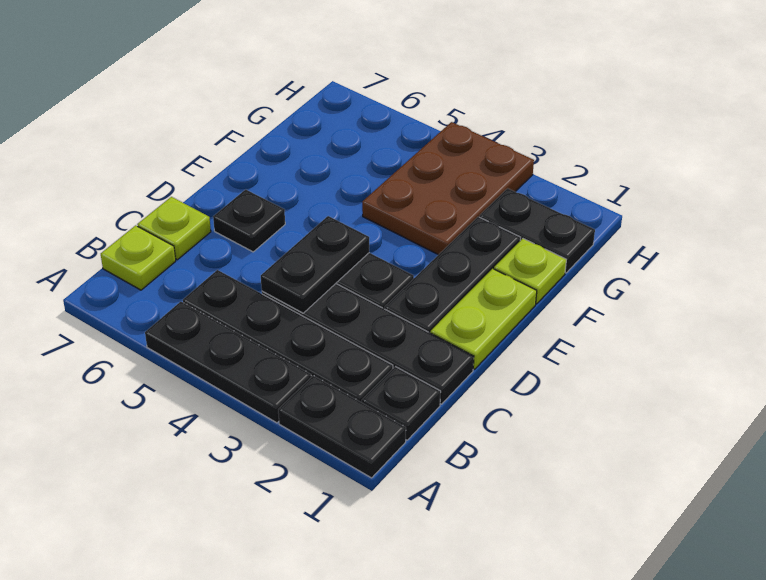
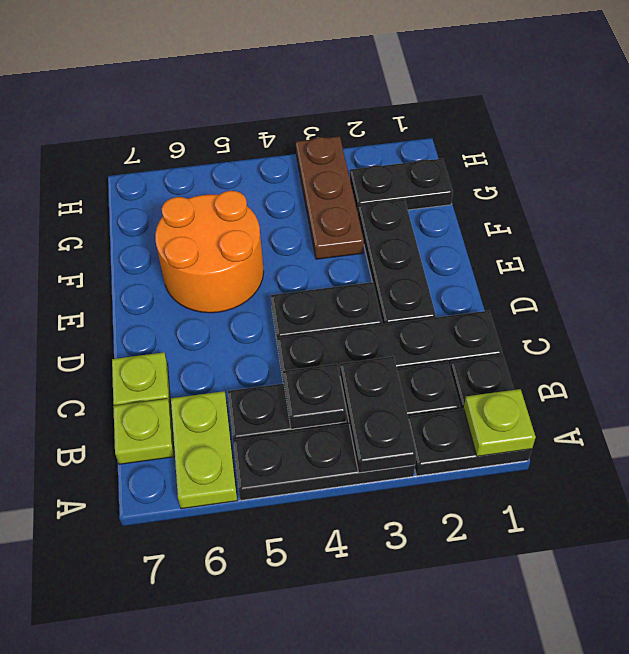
black plate C4:D4 level 2 -> black plate A3:B3 level 2
lime plate D1:E1 level 1 -> lime plate A6:B6 level 1
black plate D6 level 1 -> black plate B4 level 2
none -> orange round brick E5:F6 level 1
lime plate F1 level 1 -> lime plate A1 level 2
brown plate F3:H4 level 1 -> brown plate F3:H3 level 1

